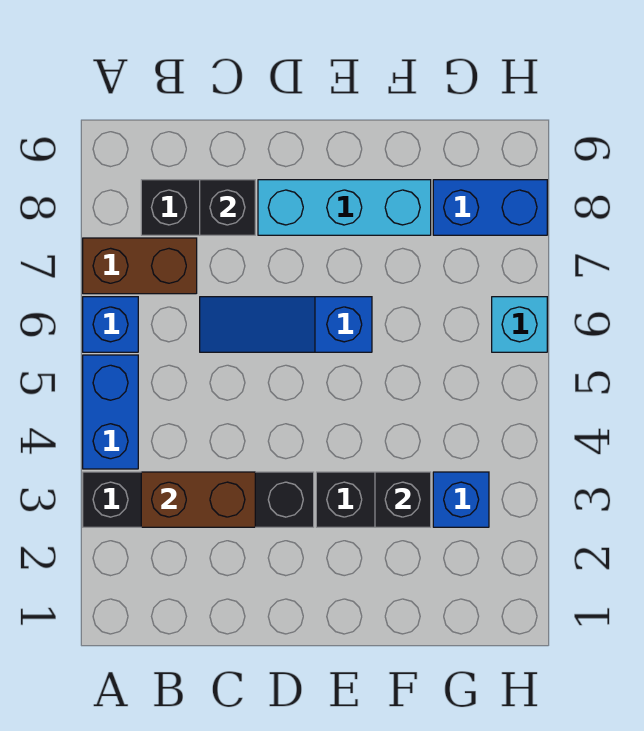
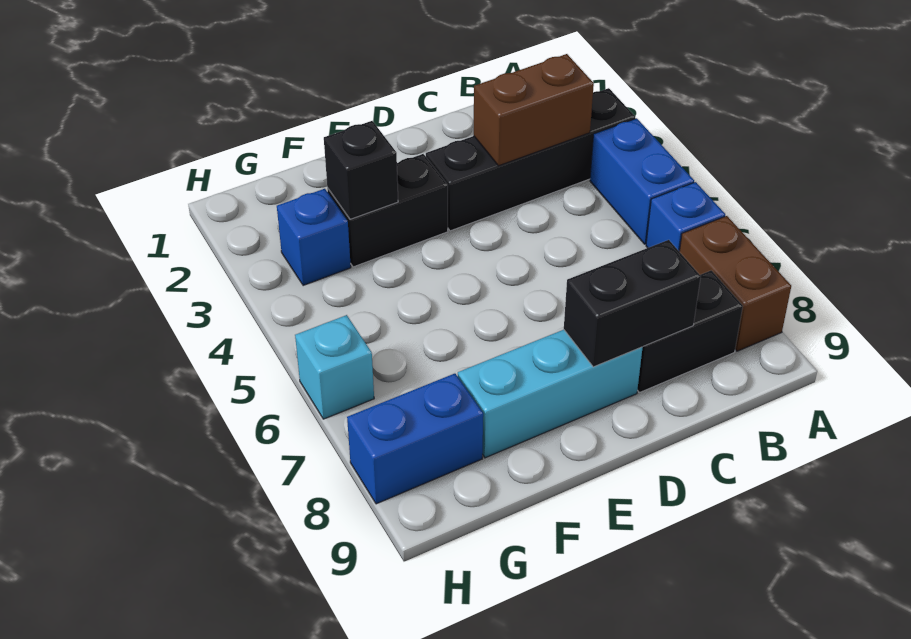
brown brick A7:B7 level 1 -> brown brick A7:A8 level 1
blue slope C6:E6 level 1 top E -> none
black brick C8 level 2 -> black brick C8:D8 level 2

